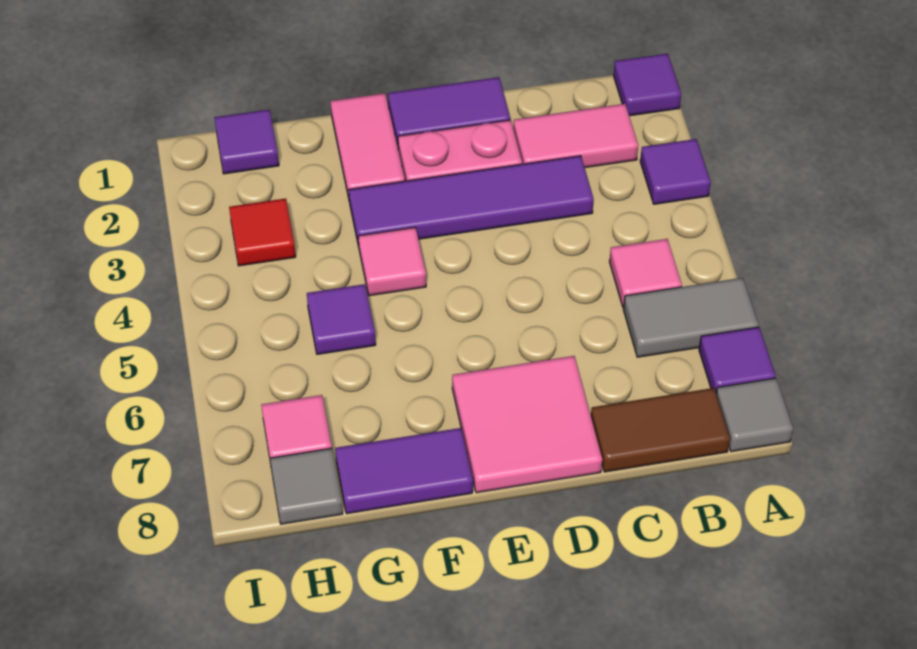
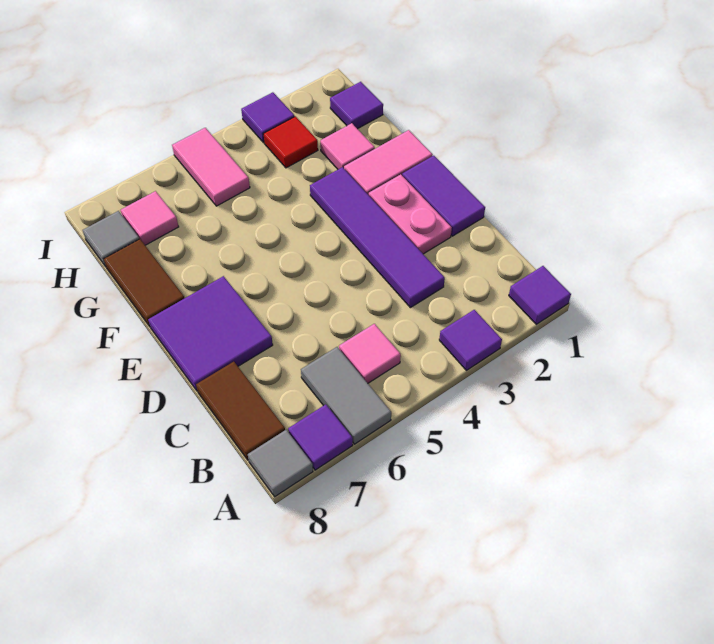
pink tile B2:C2 level 1 -> pink tile H5:I5 level 1
pink tile D7:E8 level 1 -> purple tile D7:E8 level 1
pink tile F4 level 1 -> pink tile G2 level 1
purple tile F8:G8 level 1 -> brown tile F8:G8 level 1
purple tile G5 level 1 -> purple tile I3 level 1

